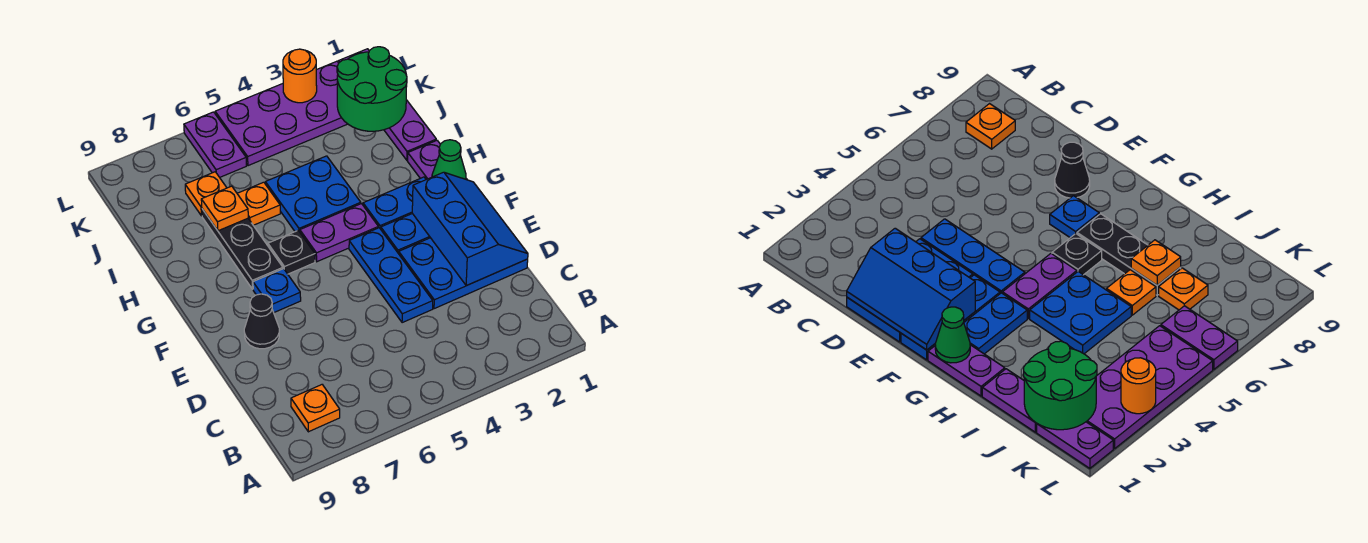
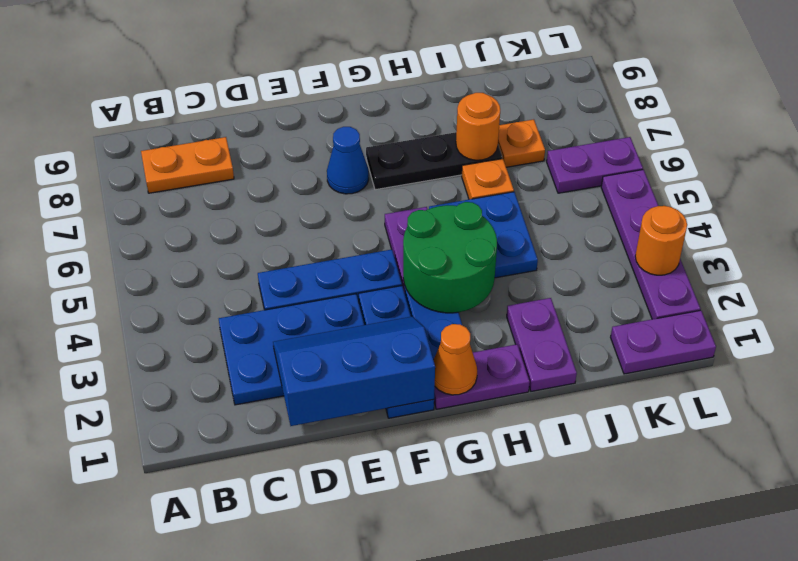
orange plate B8 level 1 -> orange plate B8:C8 level 1
blue plate D1:E3 level 1 -> blue plate C2:E3 level 1
blue slope D1:F2 level 2 top 2 -> blue slope D1:F2 level 2 top 1
black cone E8 level 1 -> none
blue plate F7 level 1 -> blue cone F7 level 1
green cone G1 level 2 -> orange cone G1 level 2
black plate G6 level 1 -> none
purple plate I1:J1 level 1 -> purple plate I1:I2 level 1
orange plate I7 level 2 -> orange round brick I7 level 2
green round brick J1:K2 level 2 -> green round brick G3:H4 level 2
purple plate K2:L5 level 1 -> purple plate L2:L5 level 1

